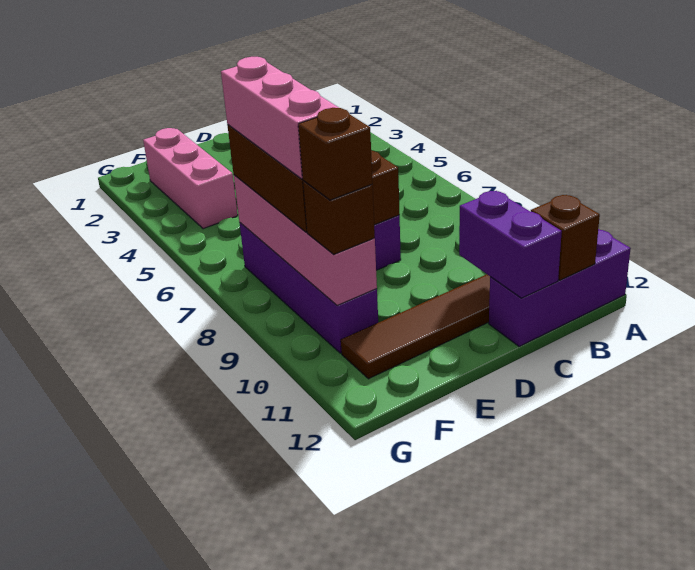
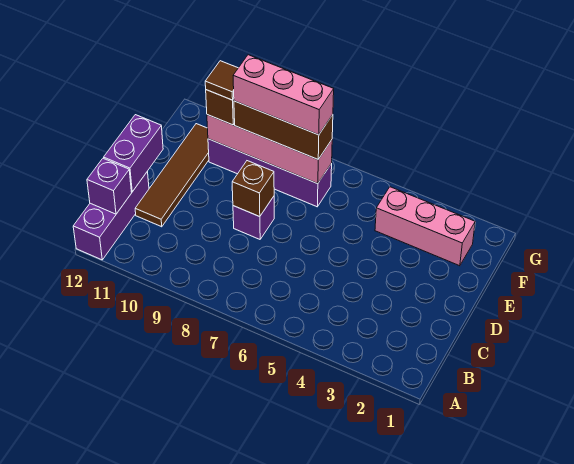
brown brick B12 level 2 -> purple brick B12 level 2
purple brick C11:C12 level 2 -> purple brick C12:D12 level 2
brown brick F10 level 4 -> brown tile F10 level 4

